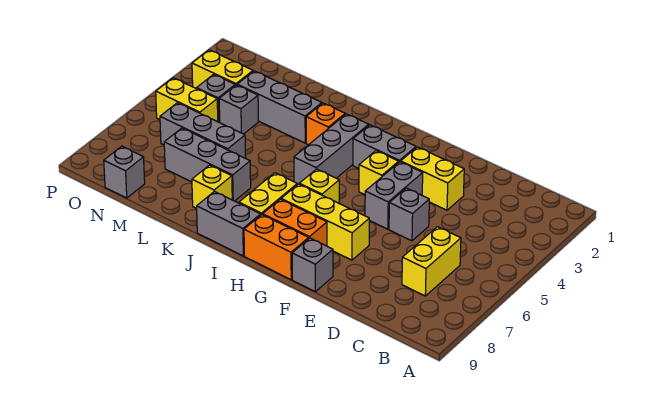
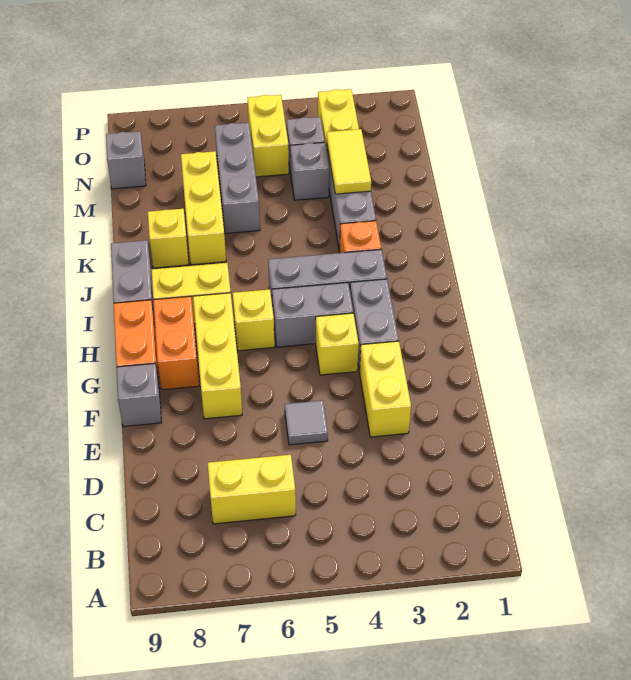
grey brick E5 level 1 -> grey tile E5 level 1
grey brick F4:F5 level 1 -> grey brick H4:H5 level 1
grey brick K7:M7 level 1 -> yellow brick K7:M7 level 1
none -> yellow tile L3:M3 level 2

